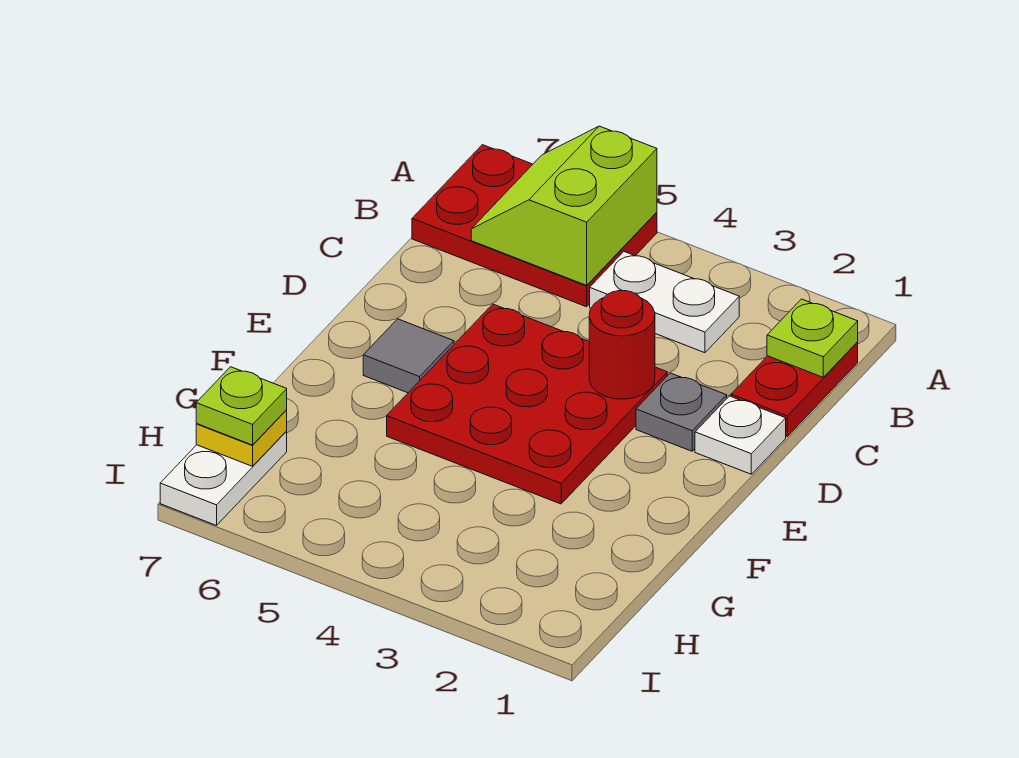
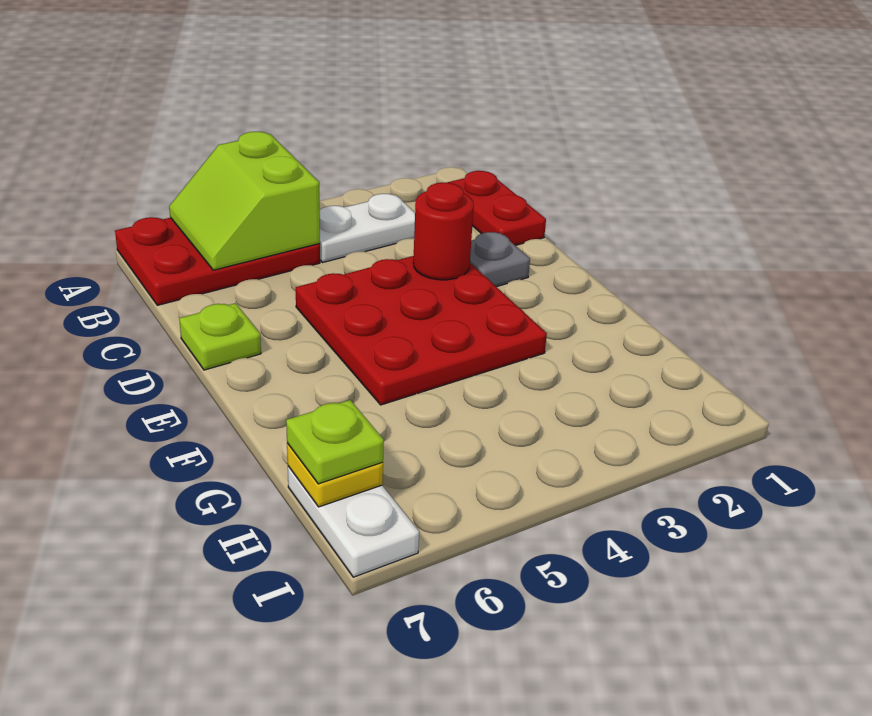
lime plate B1 level 2 -> lime plate D7 level 1
white plate D1 level 1 -> none
grey tile E6 level 1 -> none

